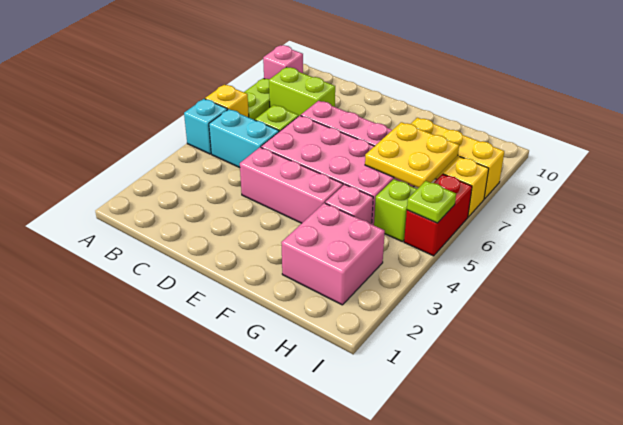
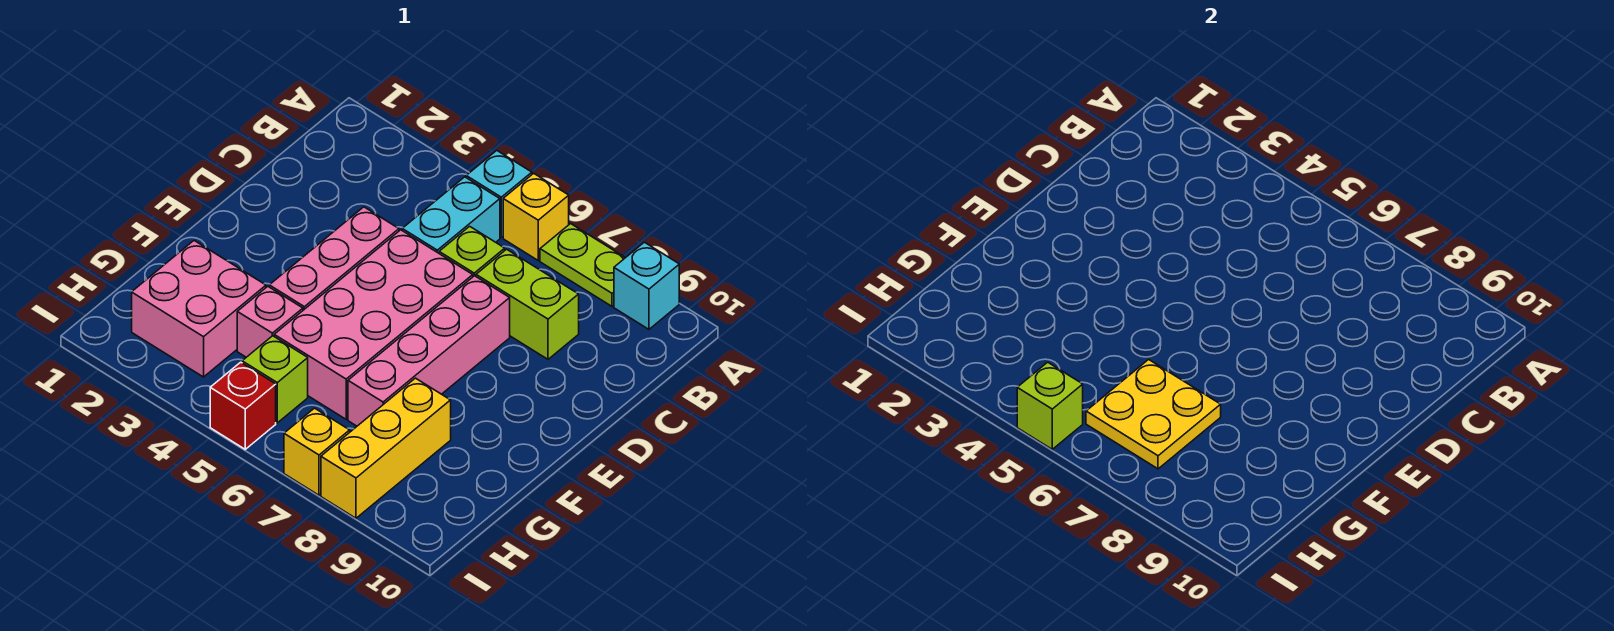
pink brick A9 level 1 -> cyan brick A9 level 1
lime brick B8:C8 level 1 -> lime brick C7:C8 level 1
red brick I5:I6 level 1 -> red brick I5 level 1
lime plate I5 level 2 -> lime brick I5 level 2

